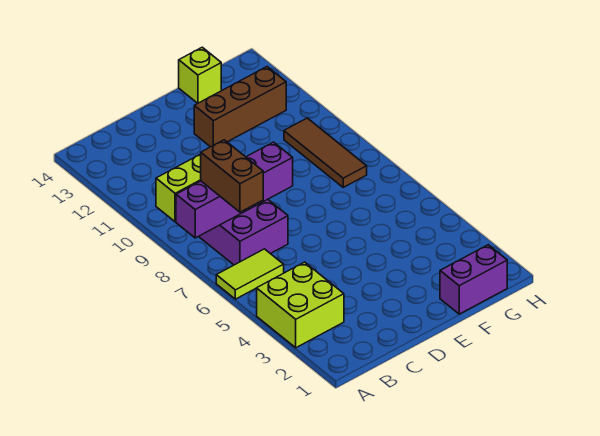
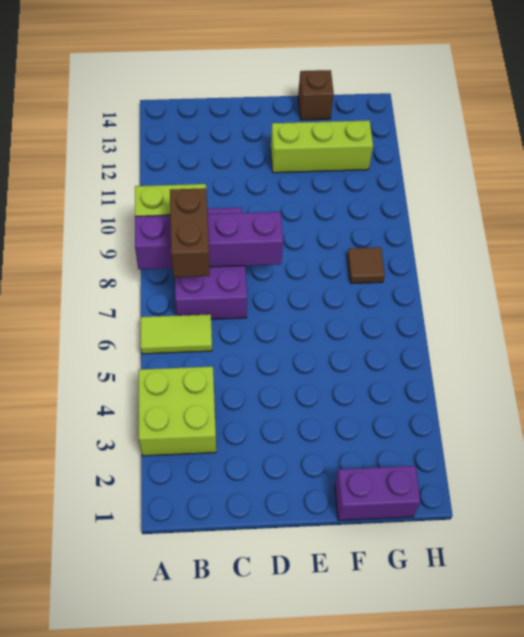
brown brick E12:G12 level 1 -> lime brick E12:G12 level 1
lime brick F14 level 1 -> brown brick F14 level 1
brown tile G8:G10 level 1 -> brown tile G8 level 1

